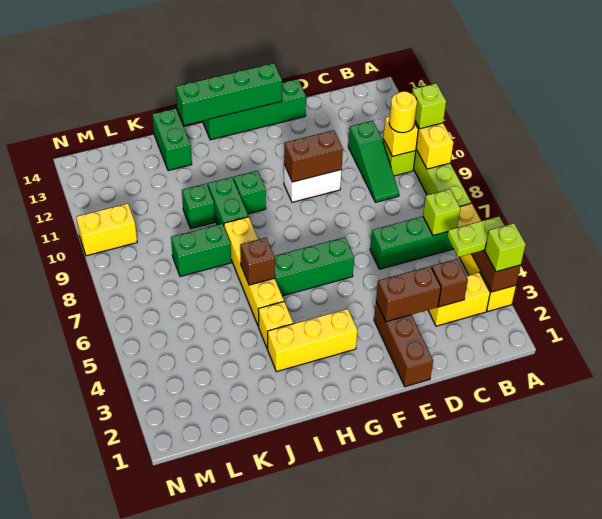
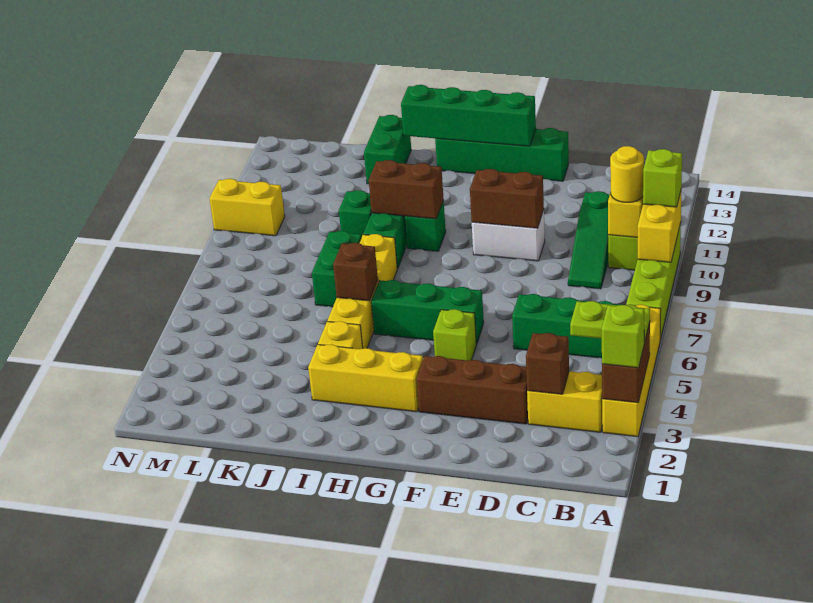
lime brick B6 level 2 -> lime brick F5 level 1
brown brick D3:E3 level 2 -> brown brick H10:I10 level 2
brown brick E1:E3 level 1 -> brown brick D3:F3 level 1
green brick J8:K8 level 1 -> green brick J7:J8 level 1

